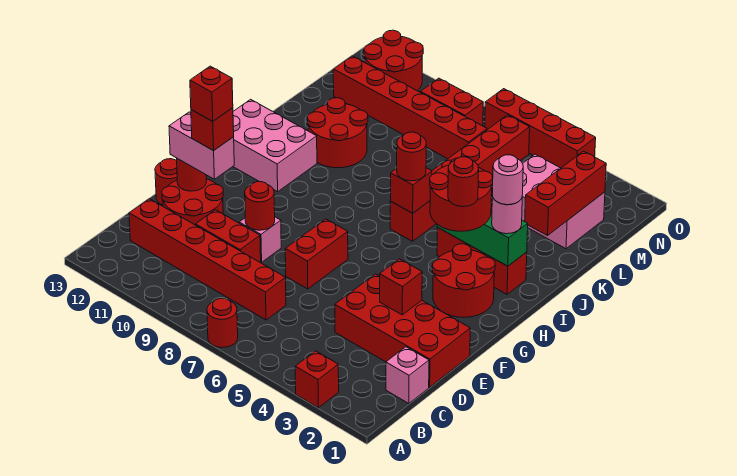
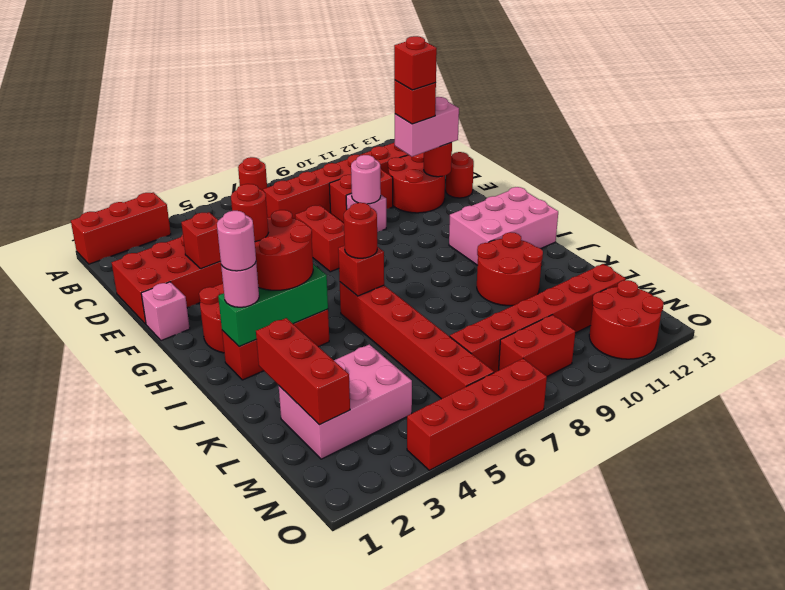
red brick A3 level 1 -> red brick A1:A3 level 1
pink brick C1 level 1 -> pink brick F1 level 1
red round brick E9 level 2 -> pink round brick E9 level 2

